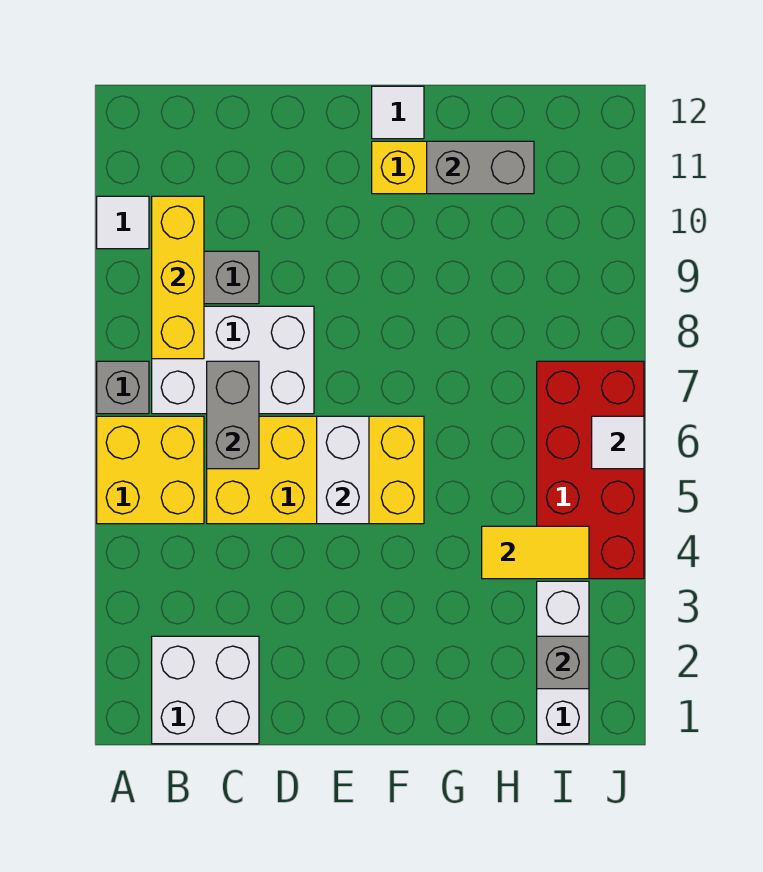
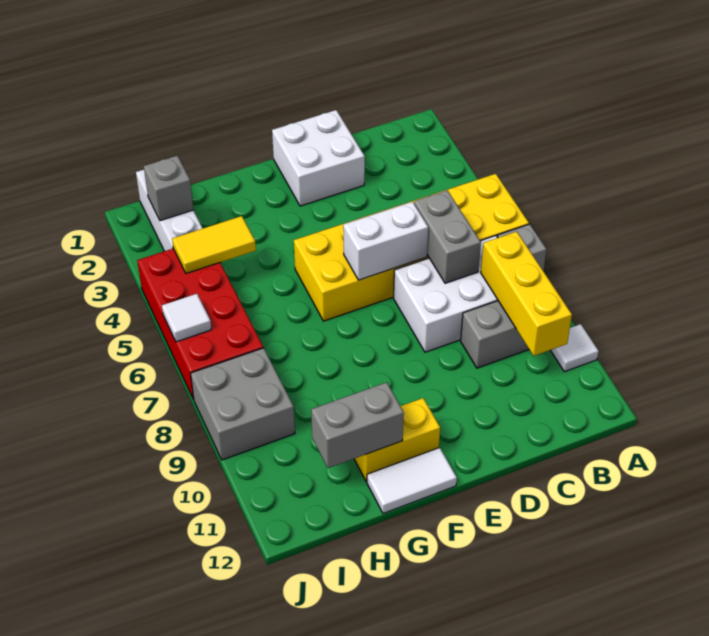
white brick B1:C2 level 1 -> white brick D1:E2 level 1
white brick E5:E6 level 2 -> white brick D6:E6 level 2
white tile F12 level 1 -> white tile F12:G12 level 1
none -> grey brick I8:J9 level 1

